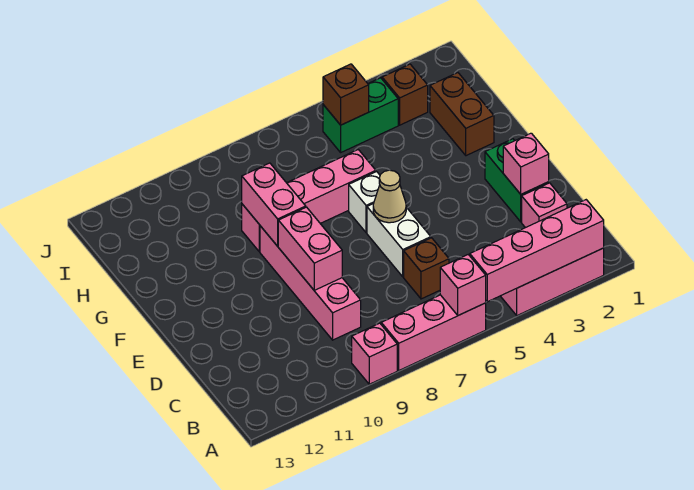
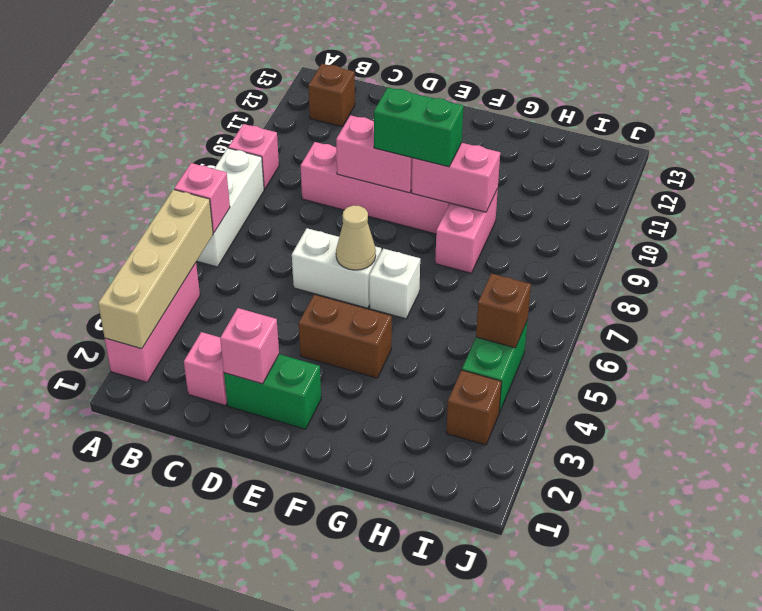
pink brick A2:A5 level 2 -> tan brick A2:A5 level 2
pink brick A6:A8 level 1 -> white brick A6:A8 level 1
brown brick C6 level 1 -> brown brick B12 level 1
none -> green brick E9:F9 level 3
brown brick G2:H2 level 1 -> brown brick E4:F4 level 1
pink brick G6:G9 level 1 -> pink brick G8:G9 level 1

